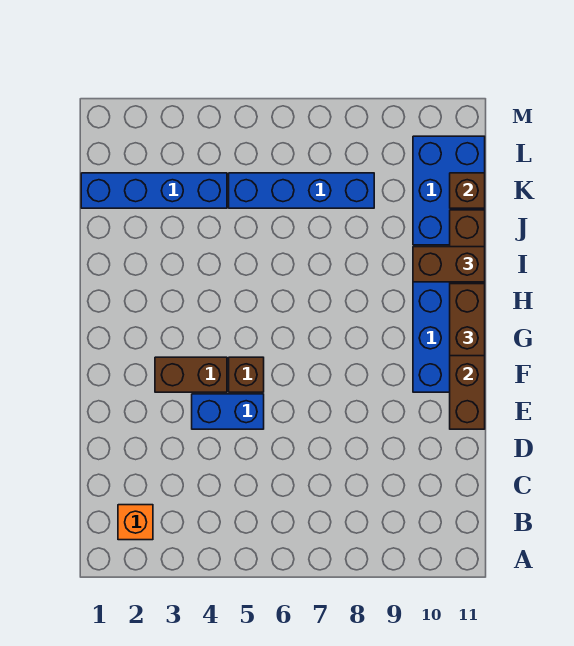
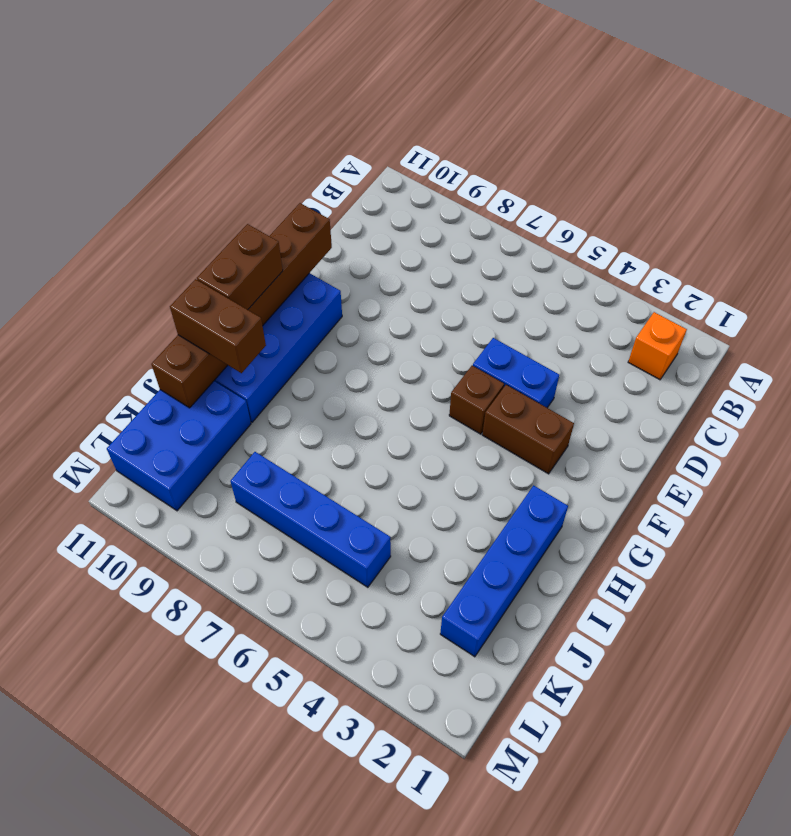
blue brick K1:K4 level 1 -> blue brick H2:K2 level 1
brown brick K11 level 2 -> none

